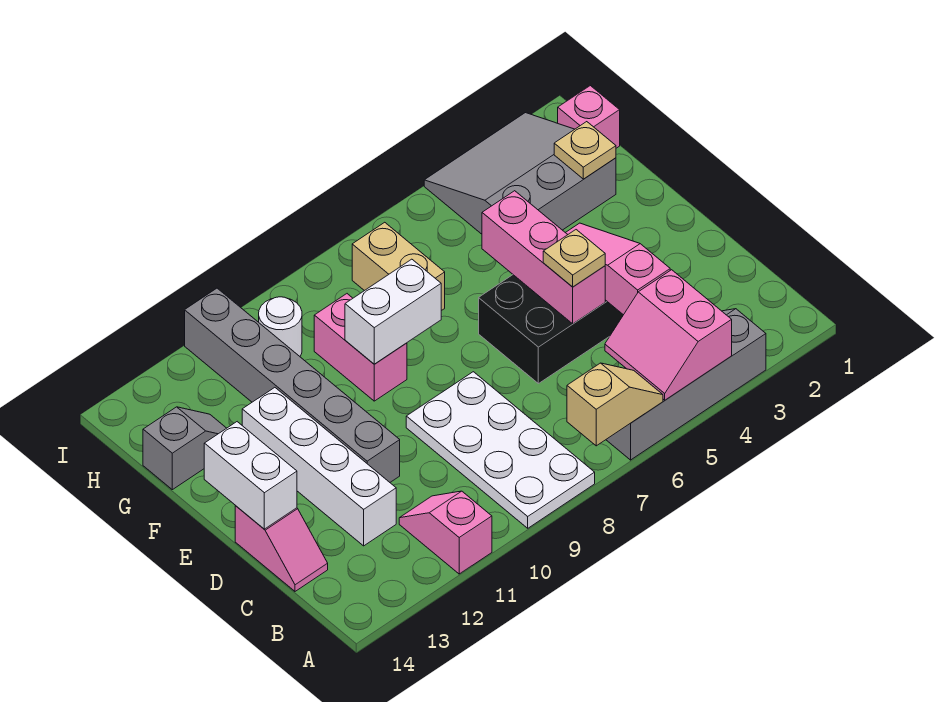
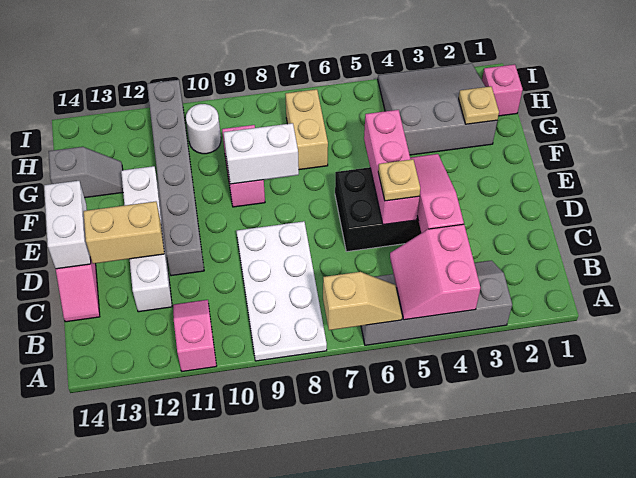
none -> tan brick D12:D13 level 2

